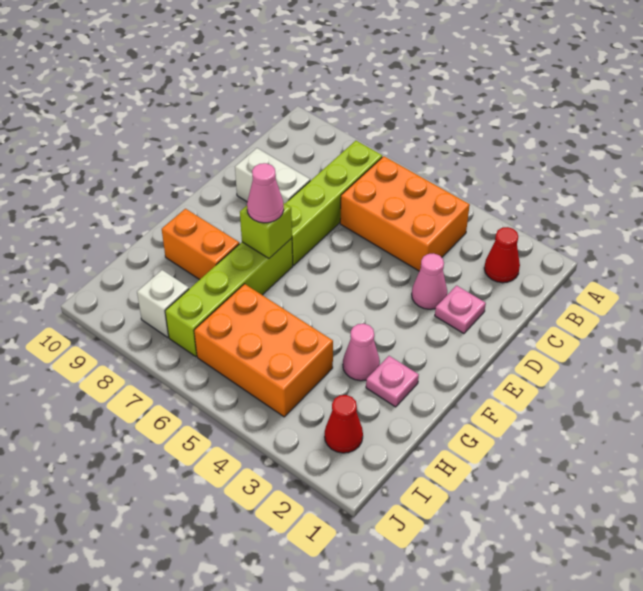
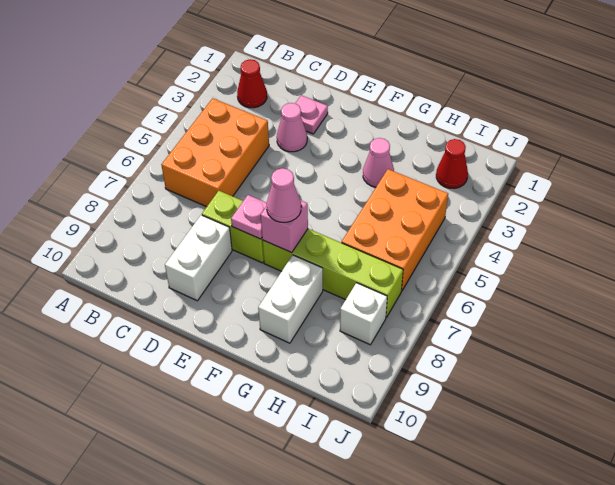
lime brick B7:E7 level 1 -> lime brick D7:E7 level 1
lime brick F7 level 2 -> pink brick F7 level 2
pink plate G2 level 1 -> pink plate E7 level 2
orange brick G8:G9 level 1 -> white brick G8:G9 level 1

